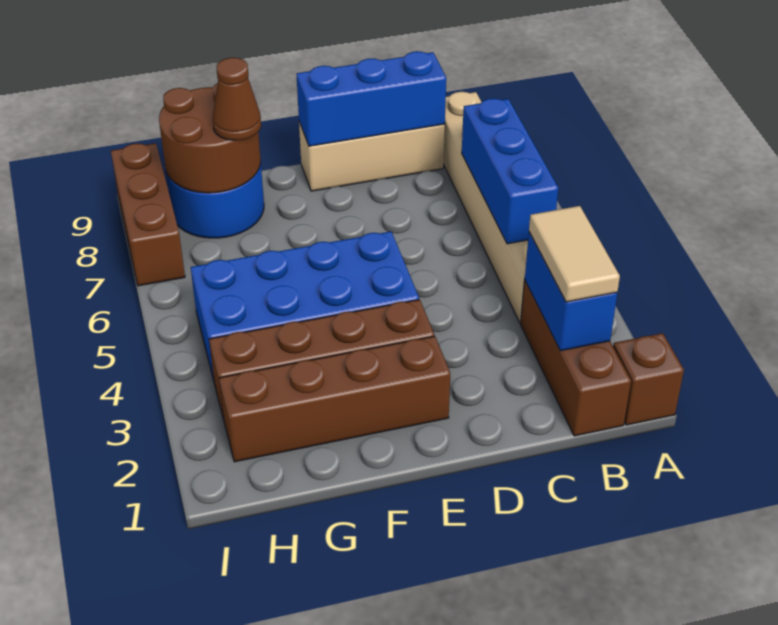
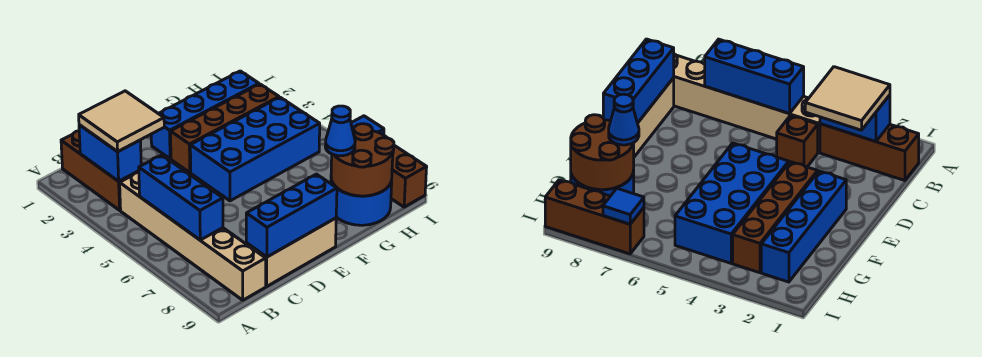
brown brick A1 level 1 -> brown brick C4 level 1
tan tile B2:B3 level 3 -> tan tile B2:C3 level 3
brown brick E2:H2 level 1 -> blue brick E2:H2 level 1
brown cone G8 level 3 -> blue cone G8 level 3
none -> blue tile I7 level 2

